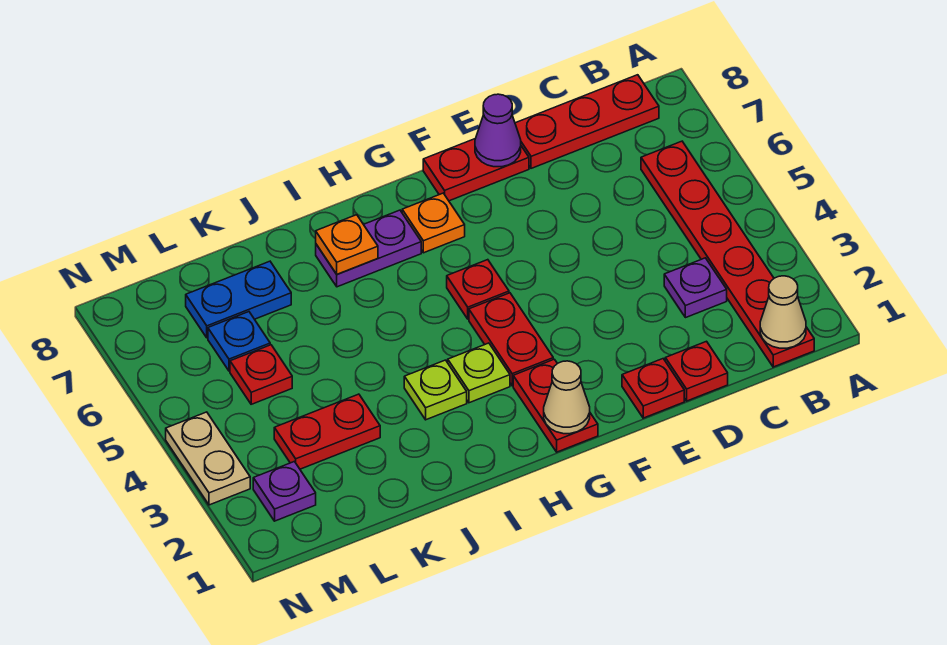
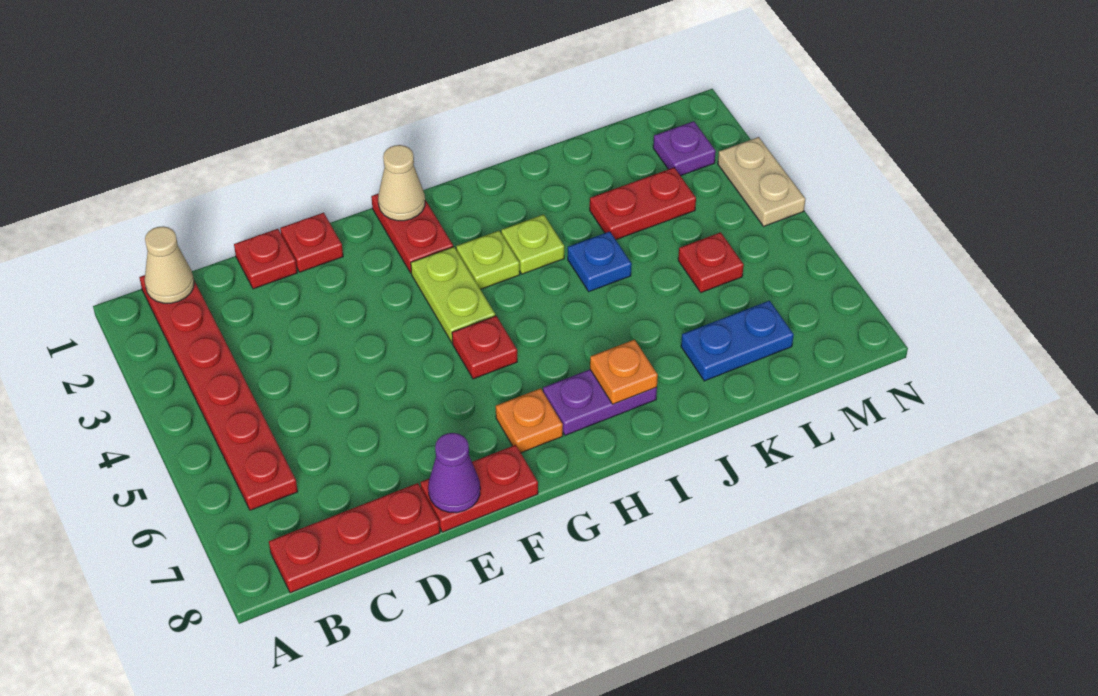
purple plate C3 level 1 -> none
red plate G3:G4 level 1 -> lime plate G3:G4 level 1
blue plate L6 level 1 -> blue plate J4 level 1

